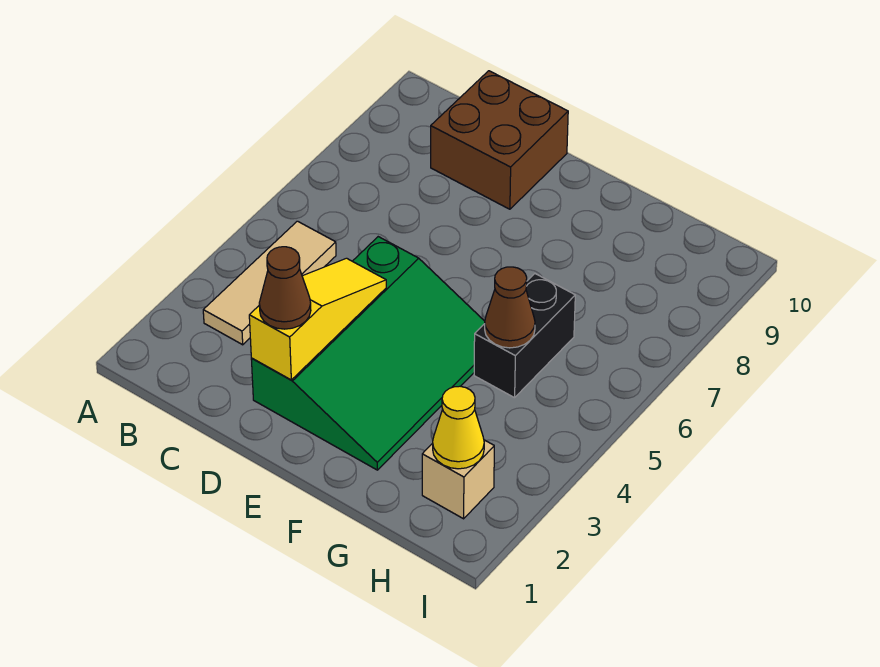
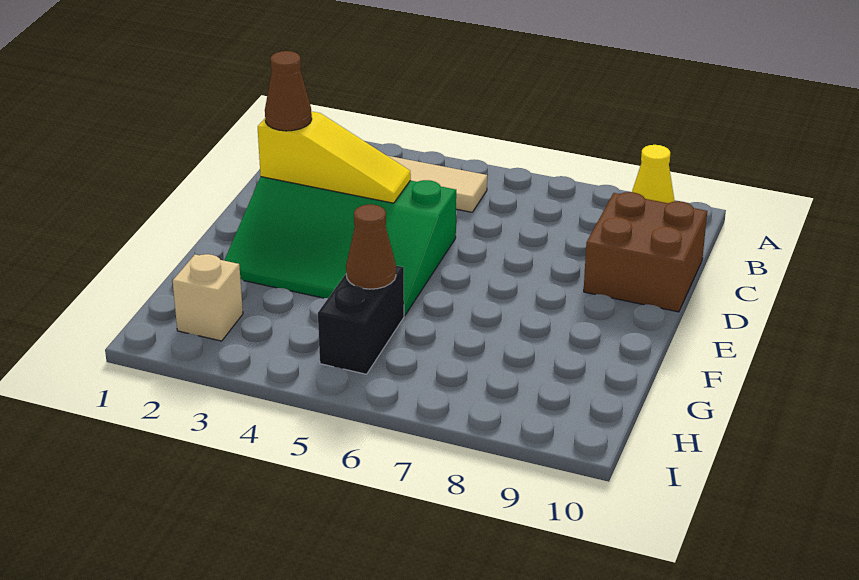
black brick G5:G6 level 1 -> black brick G5:H5 level 1
yellow cone H2 level 2 -> yellow cone A9 level 1

